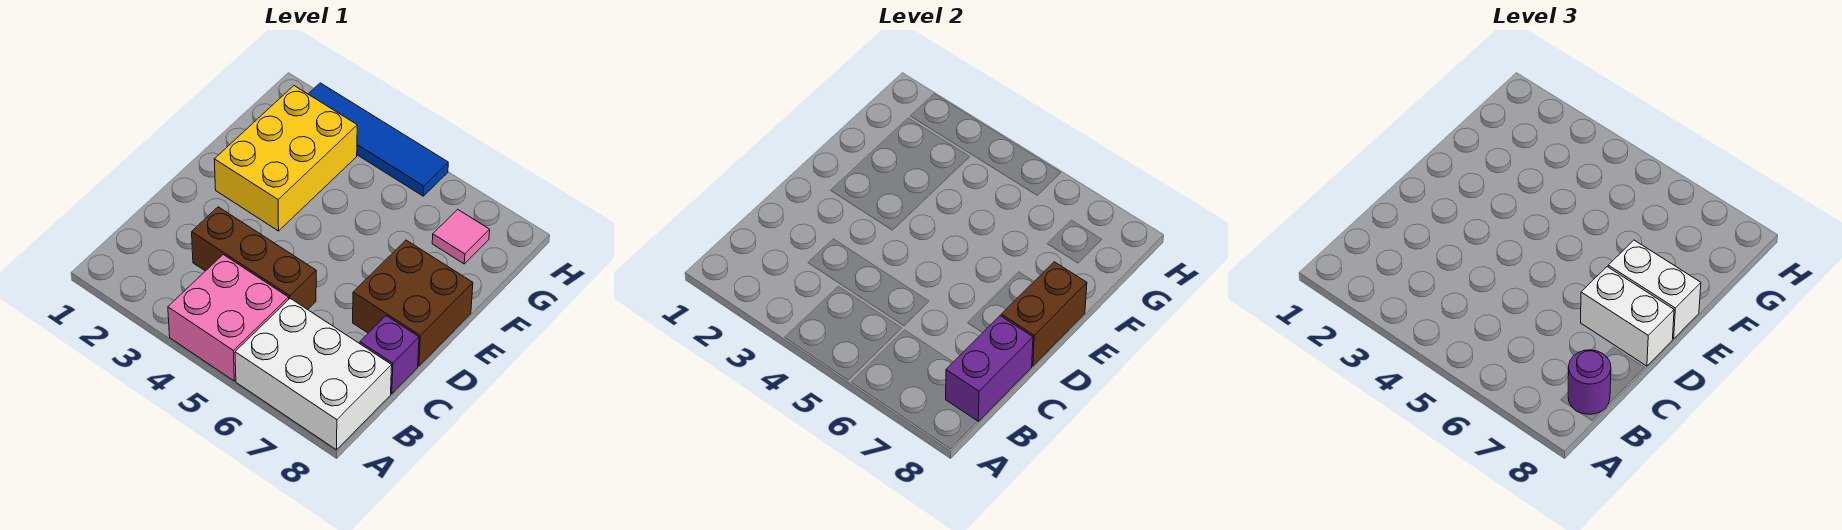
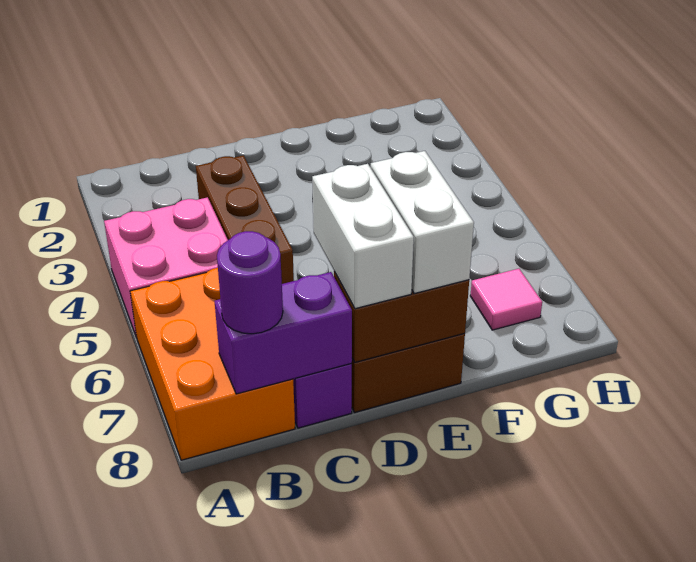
white brick A6:B8 level 1 -> orange brick A6:B8 level 1
yellow brick E2:G3 level 1 -> none
blue tile H2:H5 level 1 -> none

